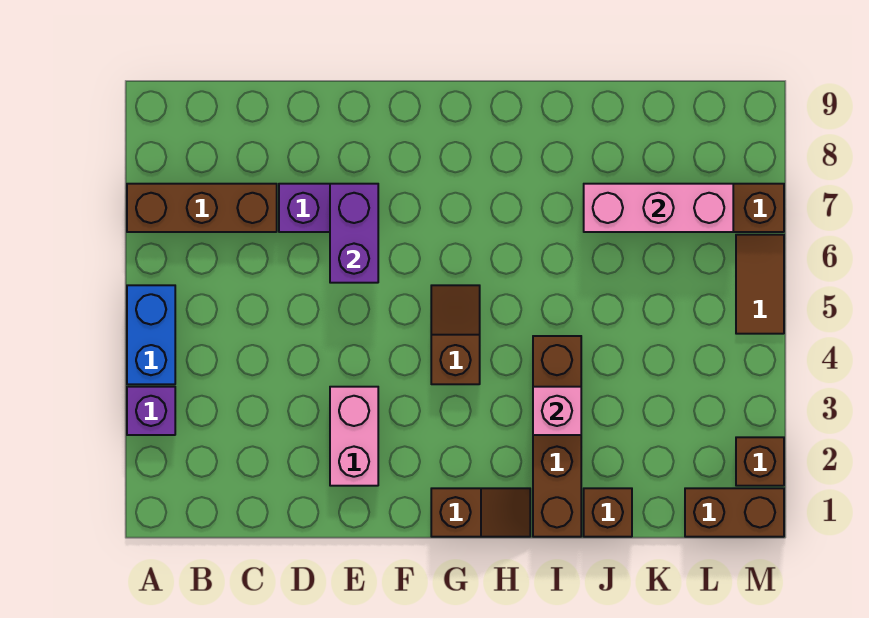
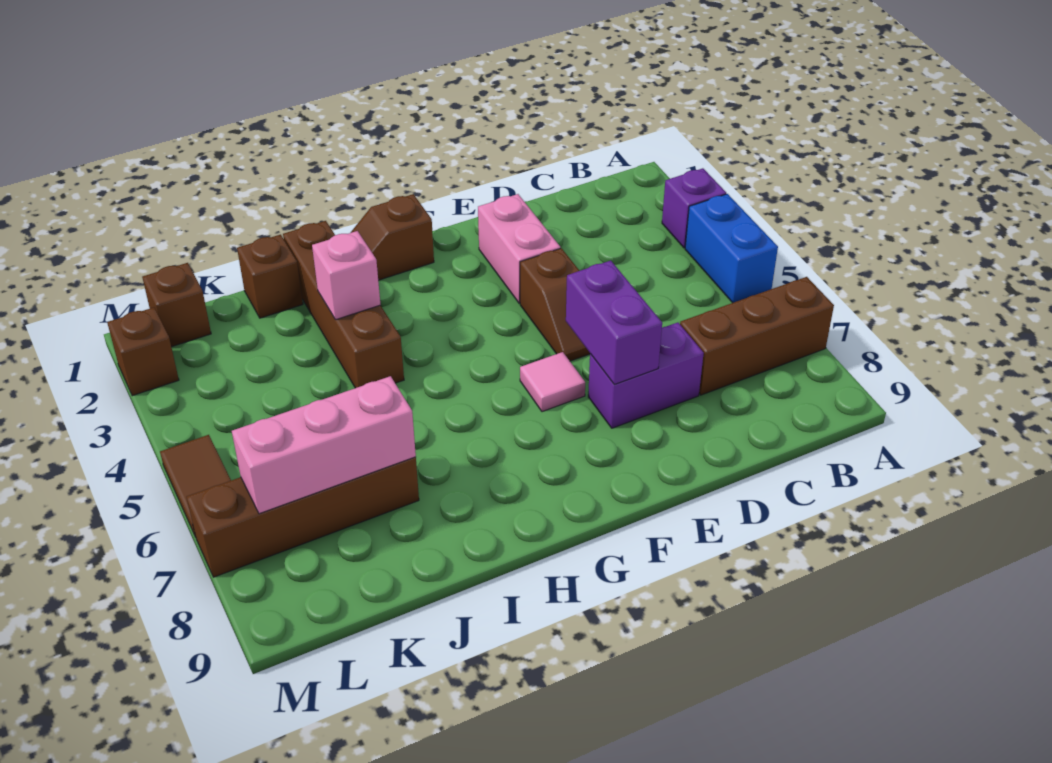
none -> pink tile F6 level 1
brown slope G4:G5 level 1 top 4 -> brown slope E4:E5 level 1 top 4
brown brick L1:M1 level 1 -> brown brick L1 level 1

